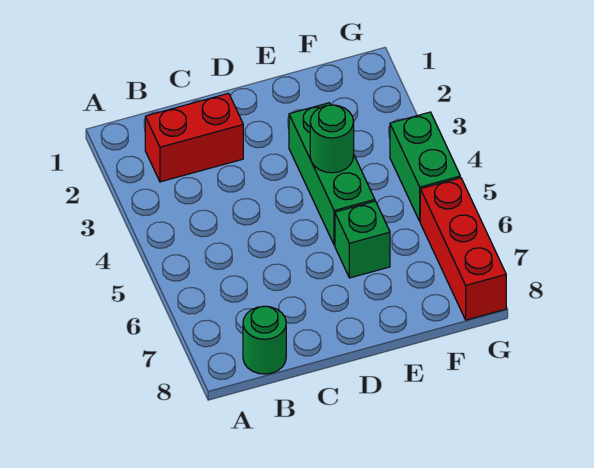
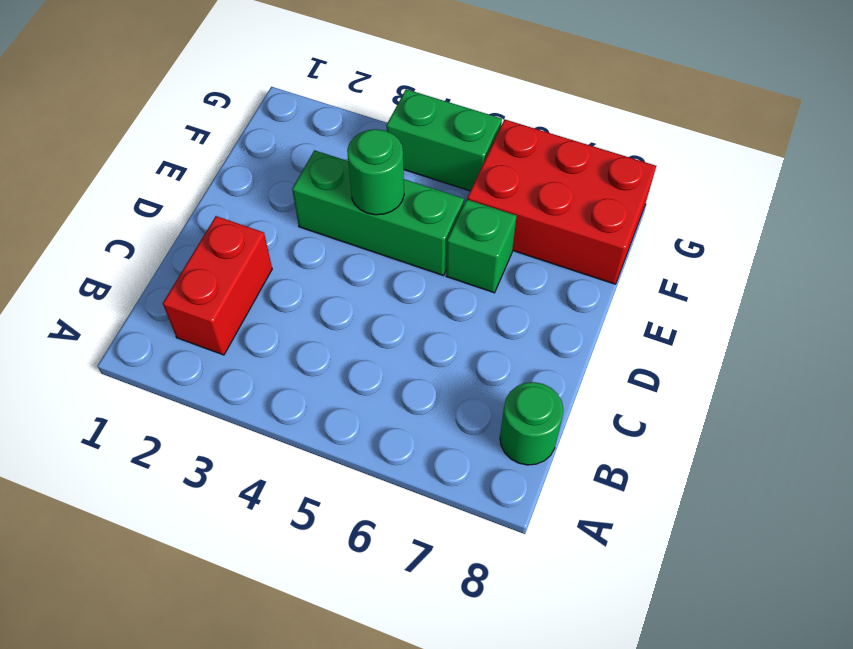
red brick G6:G8 level 1 -> red brick F6:G8 level 1

